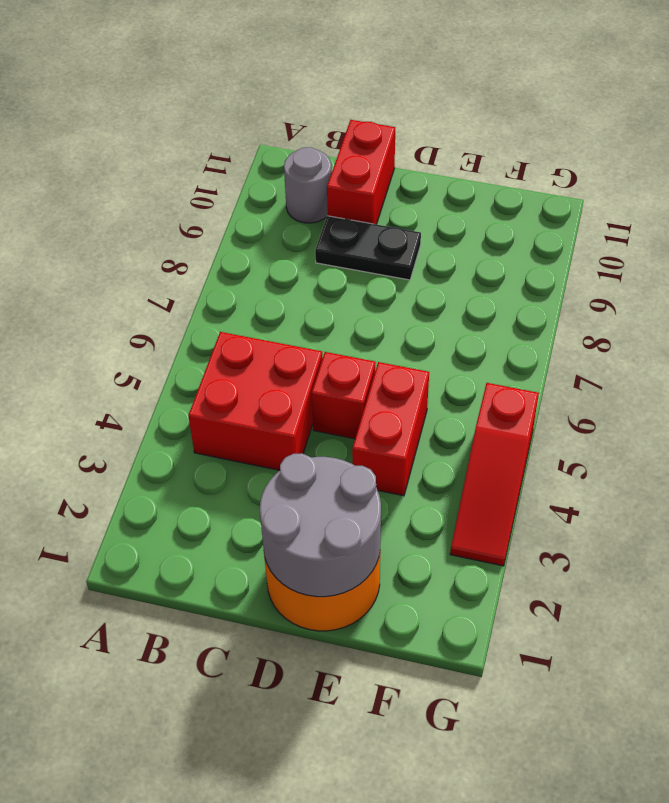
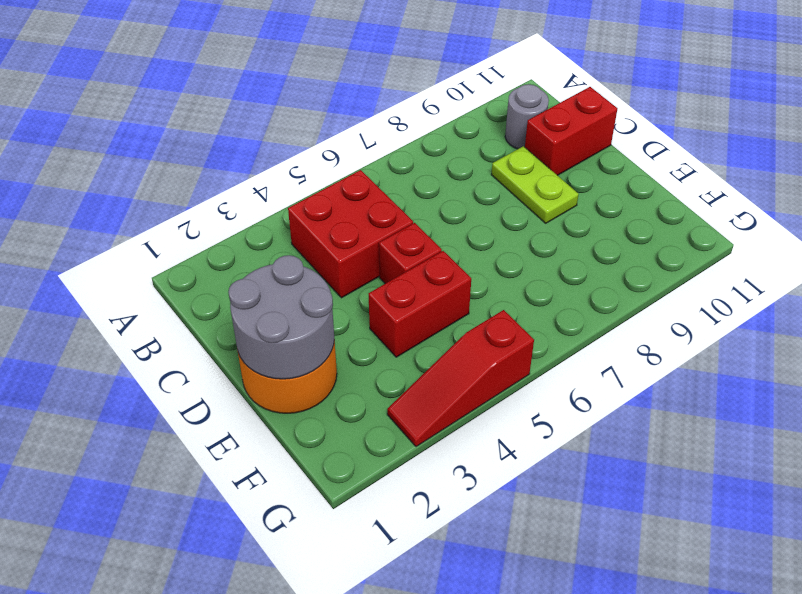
black plate C9:D9 level 1 -> lime plate C9:D9 level 1

